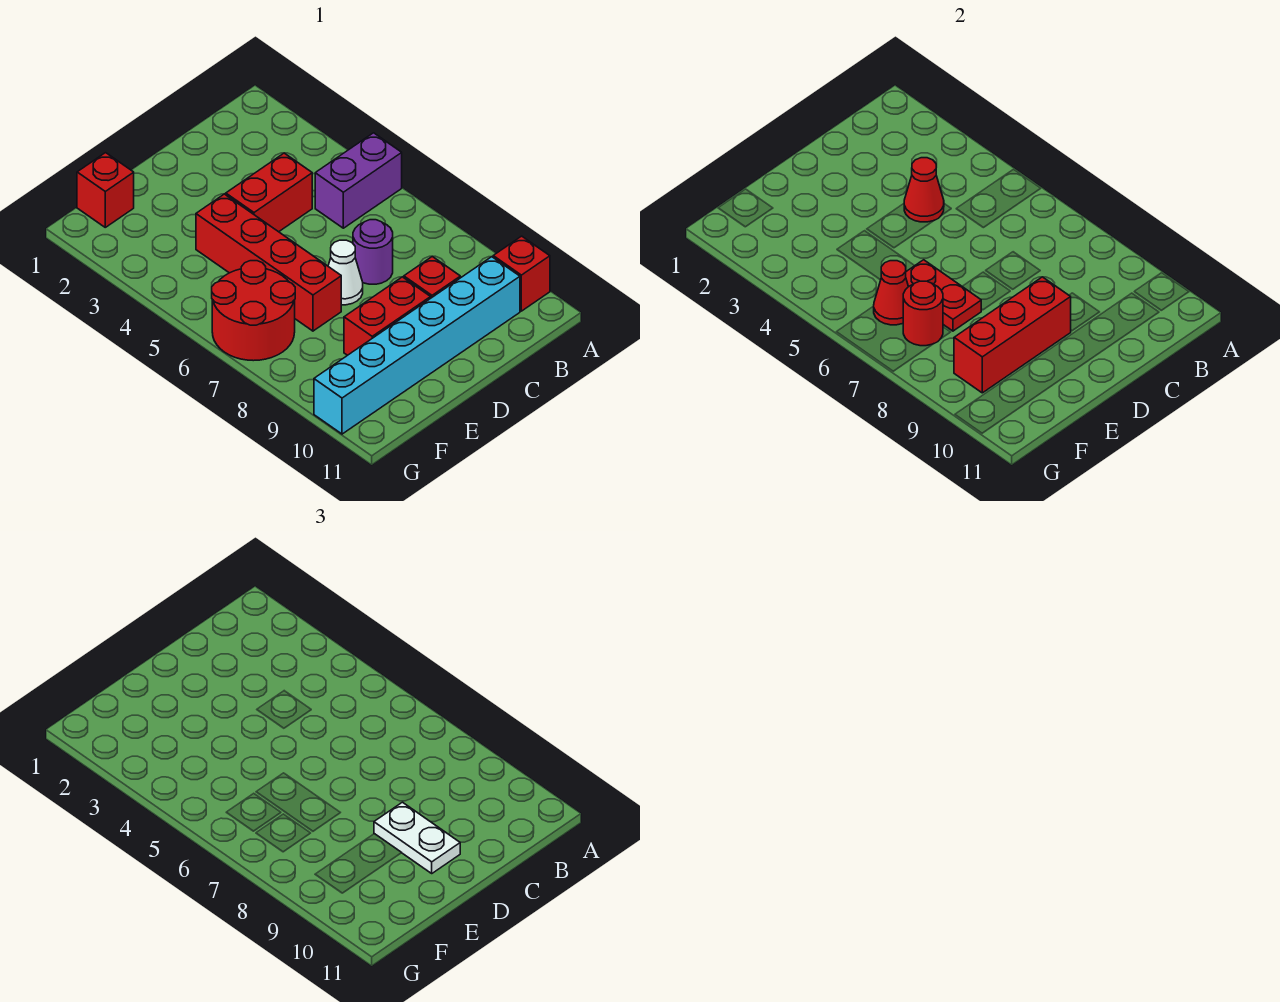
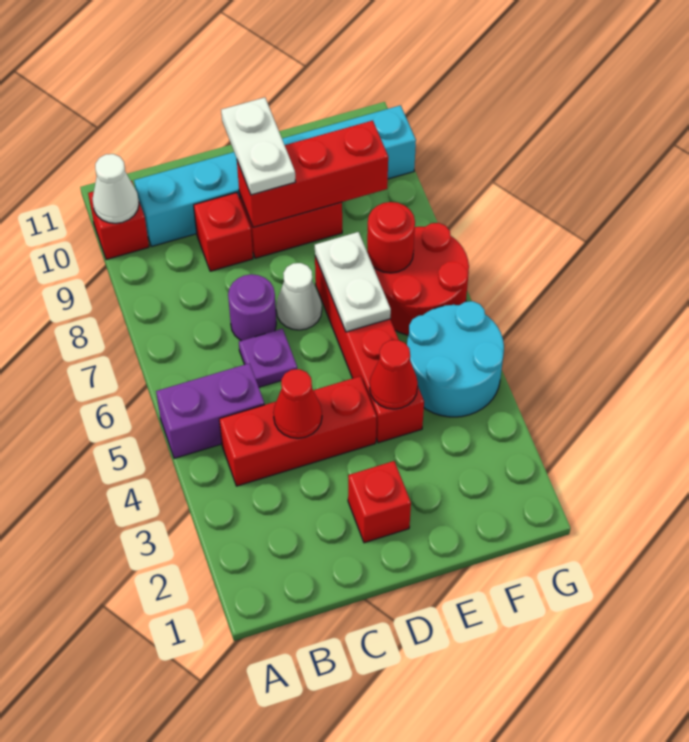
none -> white cone A10 level 2
red brick C4:D4 level 1 -> red brick B4:D4 level 1
none -> purple plate C6 level 1
red plate E6:E7 level 2 -> white plate E6:E7 level 2
red brick F1 level 1 -> red brick D2 level 1
none -> cyan round brick F4:G5 level 1
red cone F6 level 2 -> red cone E4 level 2

